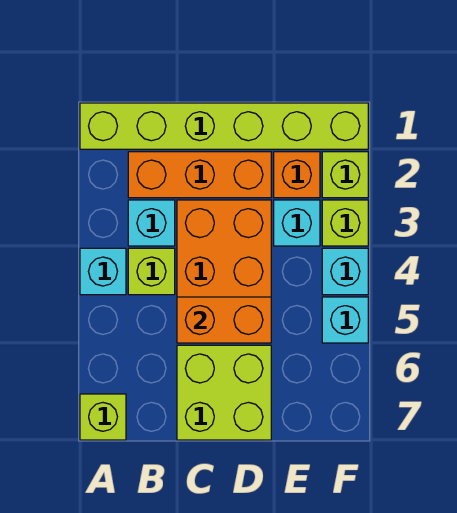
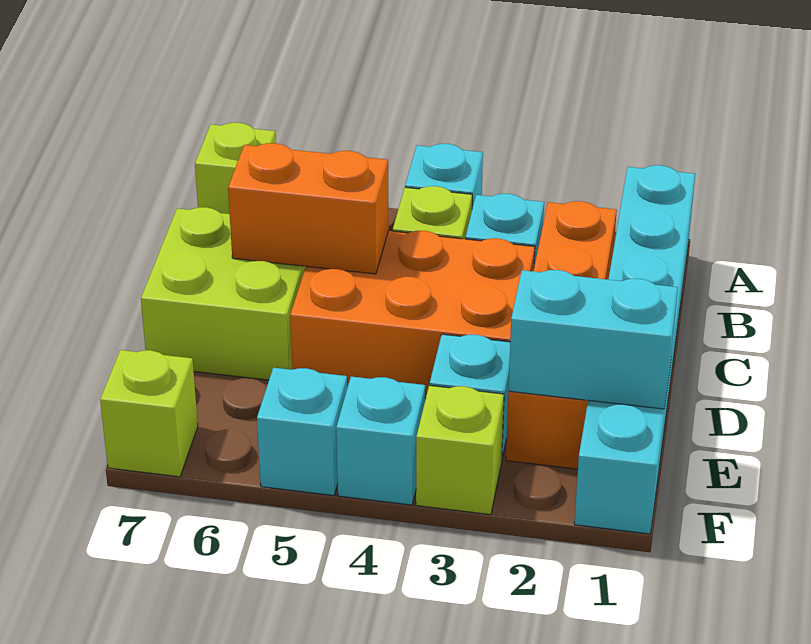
lime brick A1:F1 level 1 -> cyan brick A1:F1 level 1
orange brick C5:D5 level 2 -> orange brick C5:C6 level 2
none -> cyan brick E1:E2 level 2
lime brick F2 level 1 -> lime brick F7 level 1

